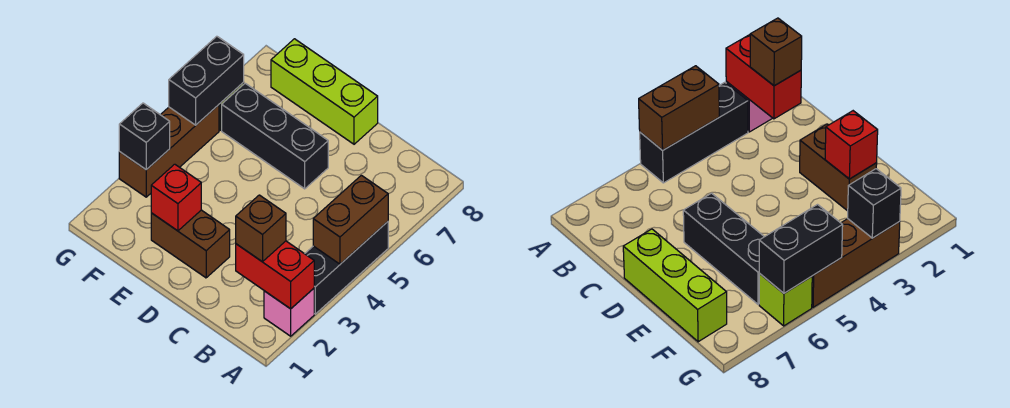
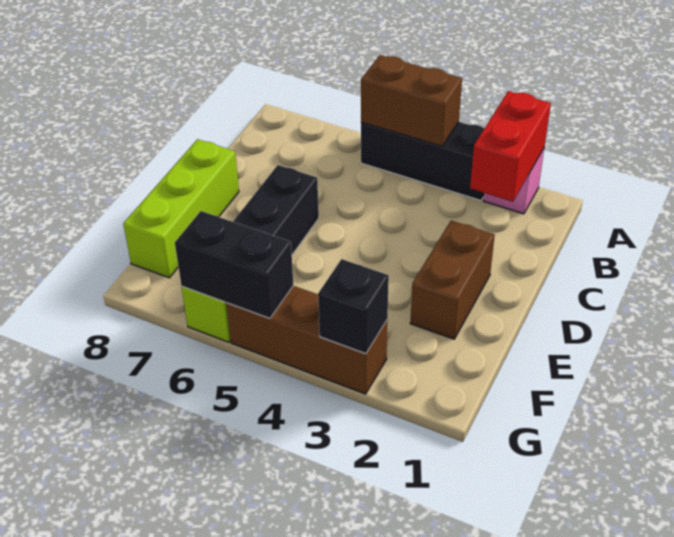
brown brick B2 level 3 -> none
red brick E2 level 2 -> none

